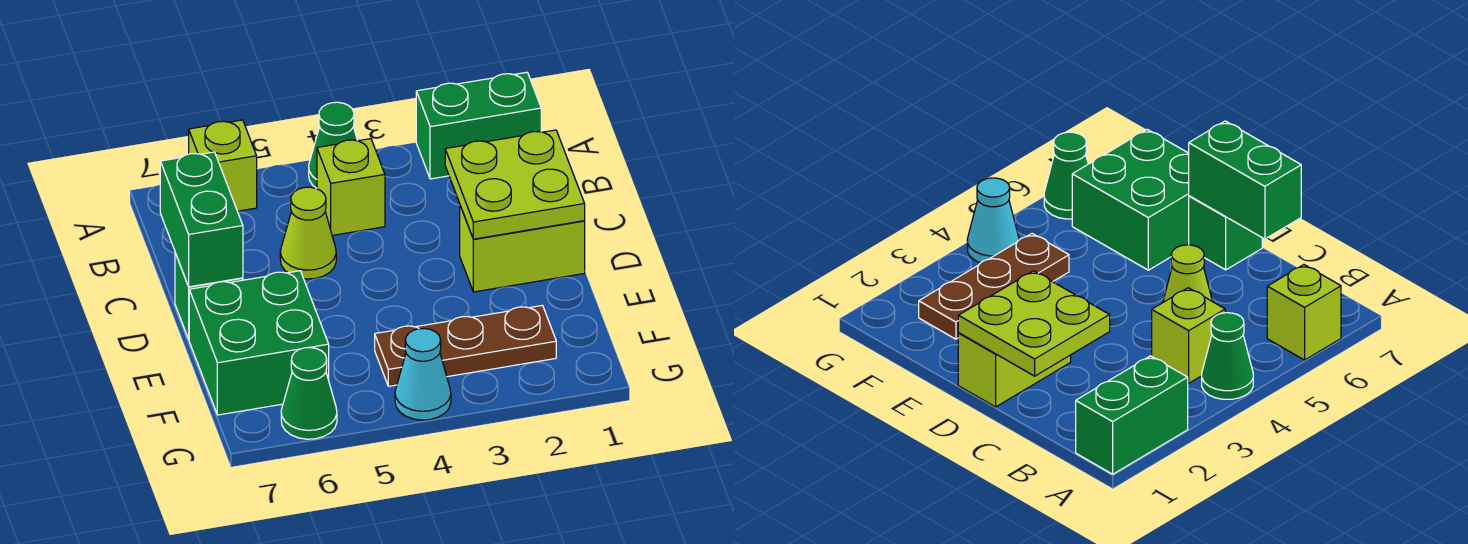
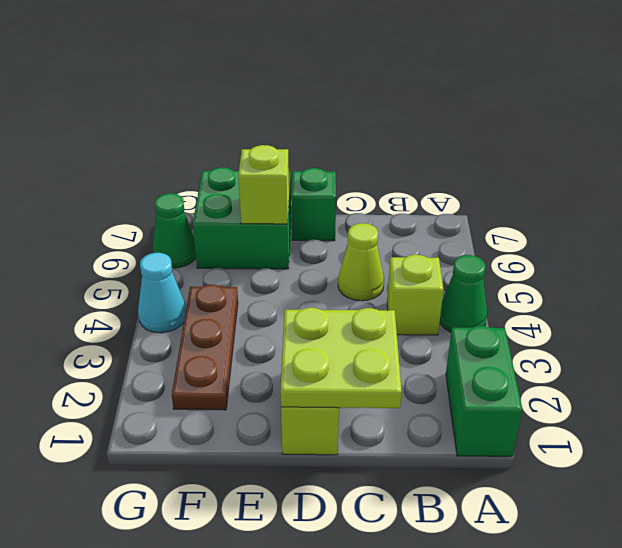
lime brick A6 level 1 -> lime brick E6 level 2
green brick C7:D7 level 2 -> none

